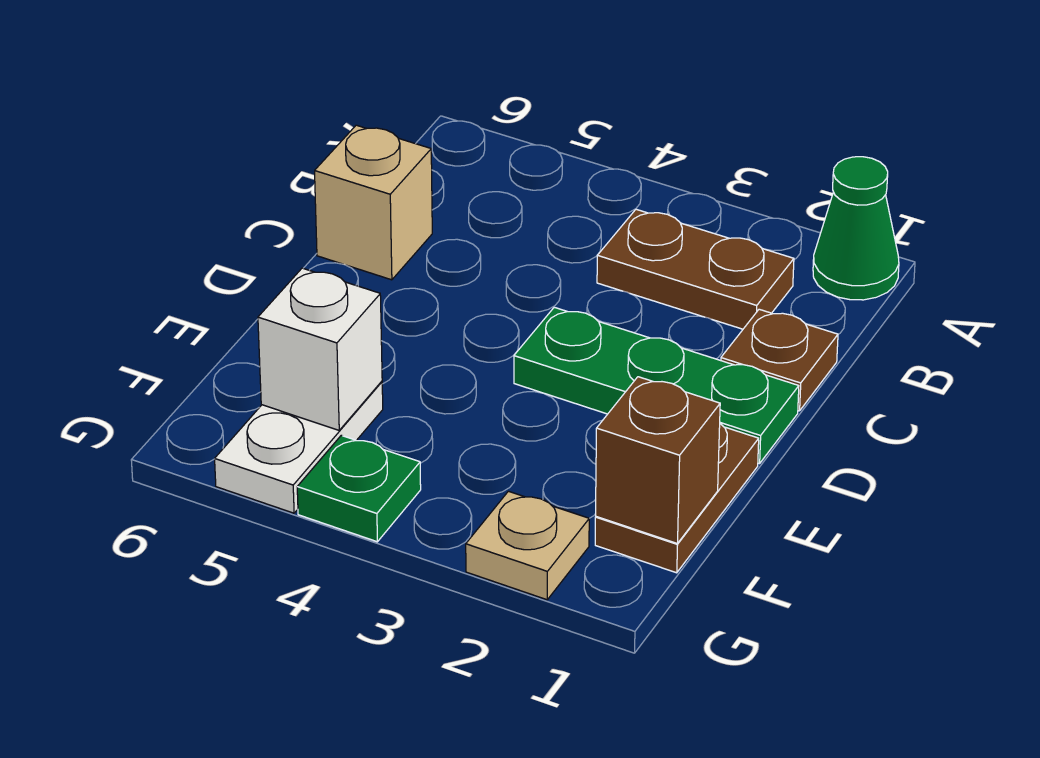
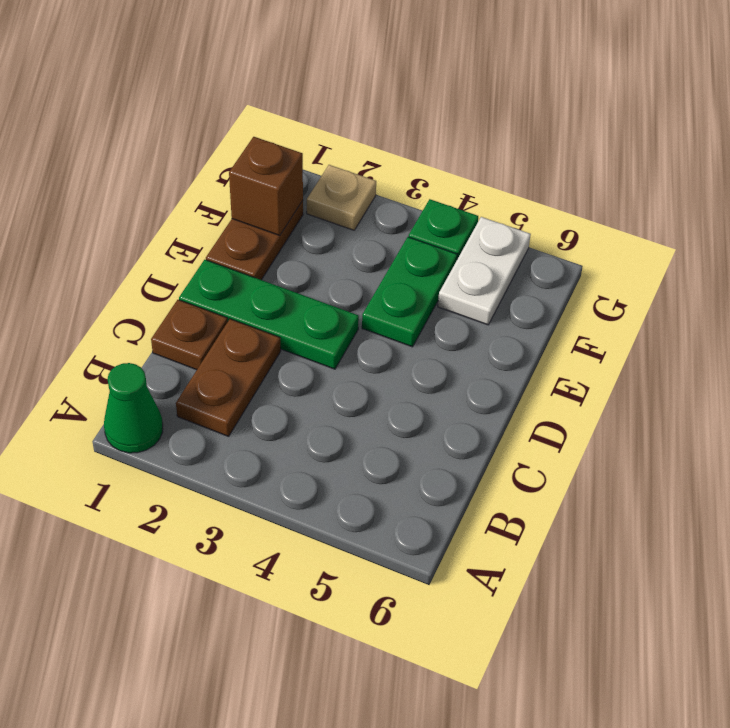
brown plate B2:B3 level 1 -> brown plate B2:C2 level 1
tan brick C6 level 1 -> none
none -> green plate E4:F4 level 1
white brick F5 level 2 -> none

